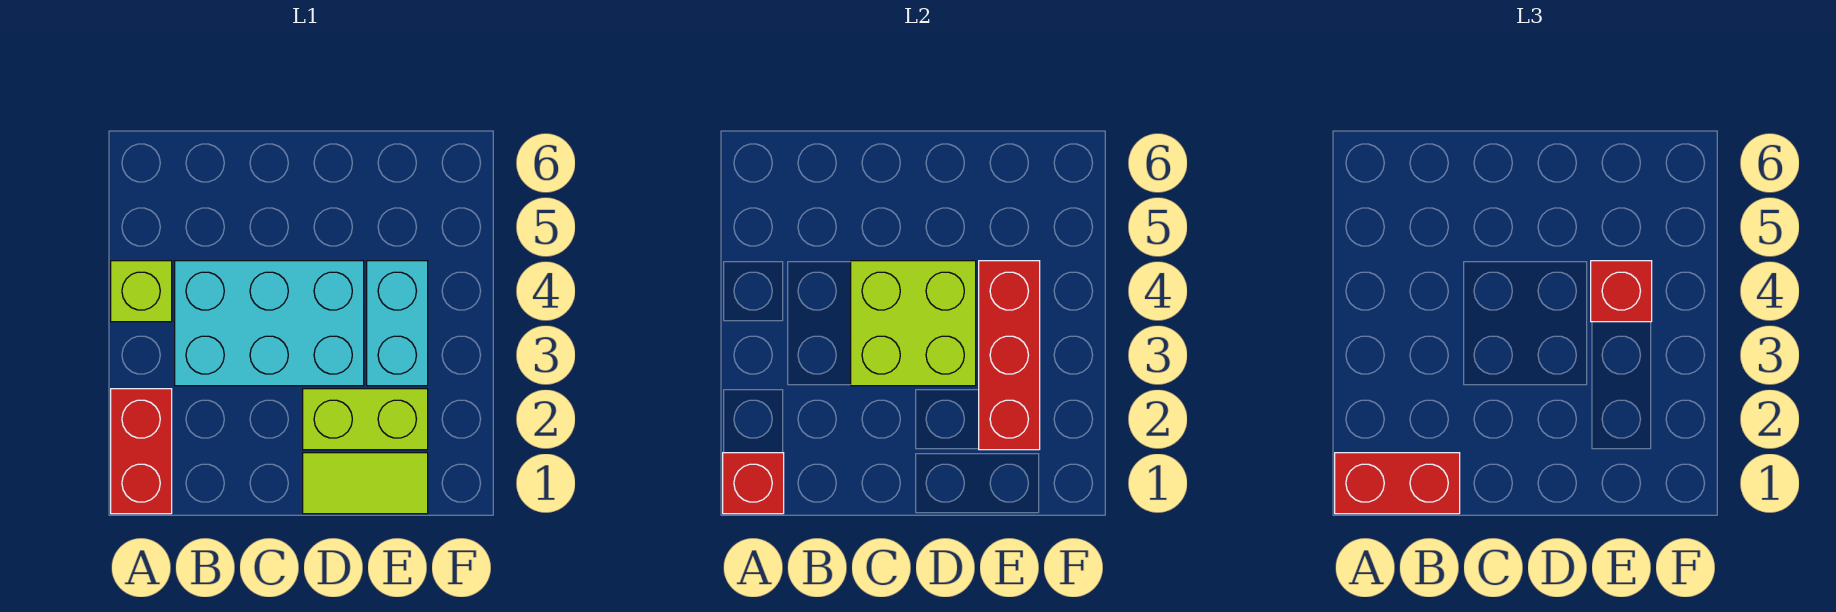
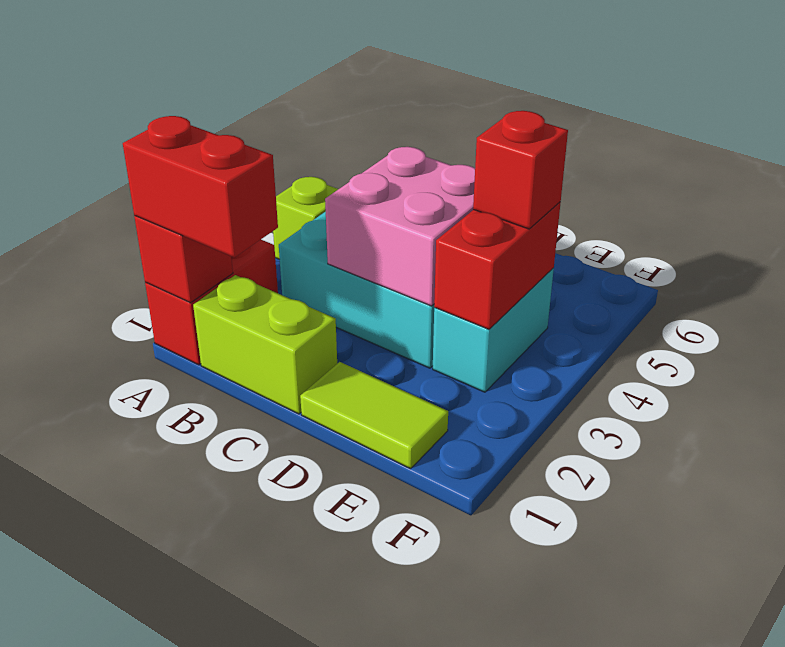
lime brick C3:D4 level 2 -> pink brick C3:D4 level 2
lime brick D2:E2 level 1 -> lime brick B1:C1 level 1
red brick E2:E4 level 2 -> red brick E3:E4 level 2

